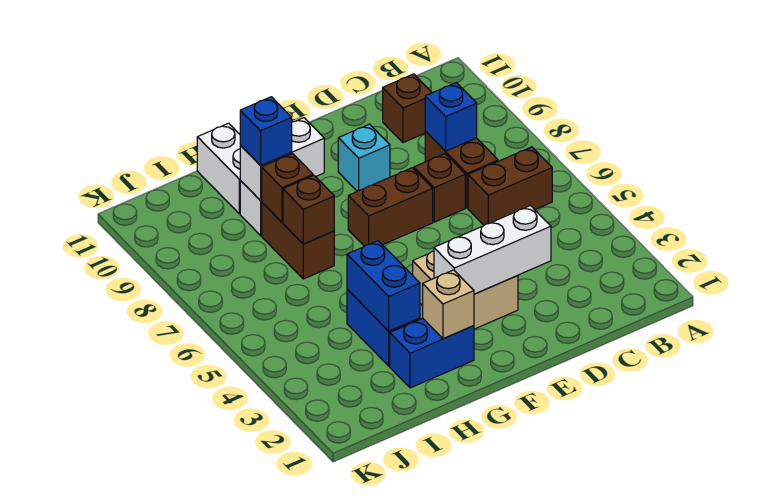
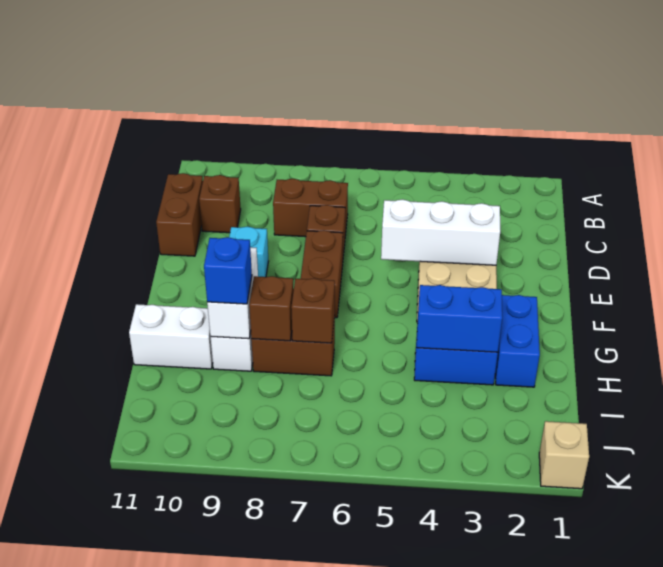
brown brick B6:C6 level 1 -> brown brick C11:D11 level 1
blue brick C8 level 2 -> none
white brick D3:F3 level 2 -> white brick E3:E5 level 2
tan brick G2 level 2 -> tan brick K1 level 1

